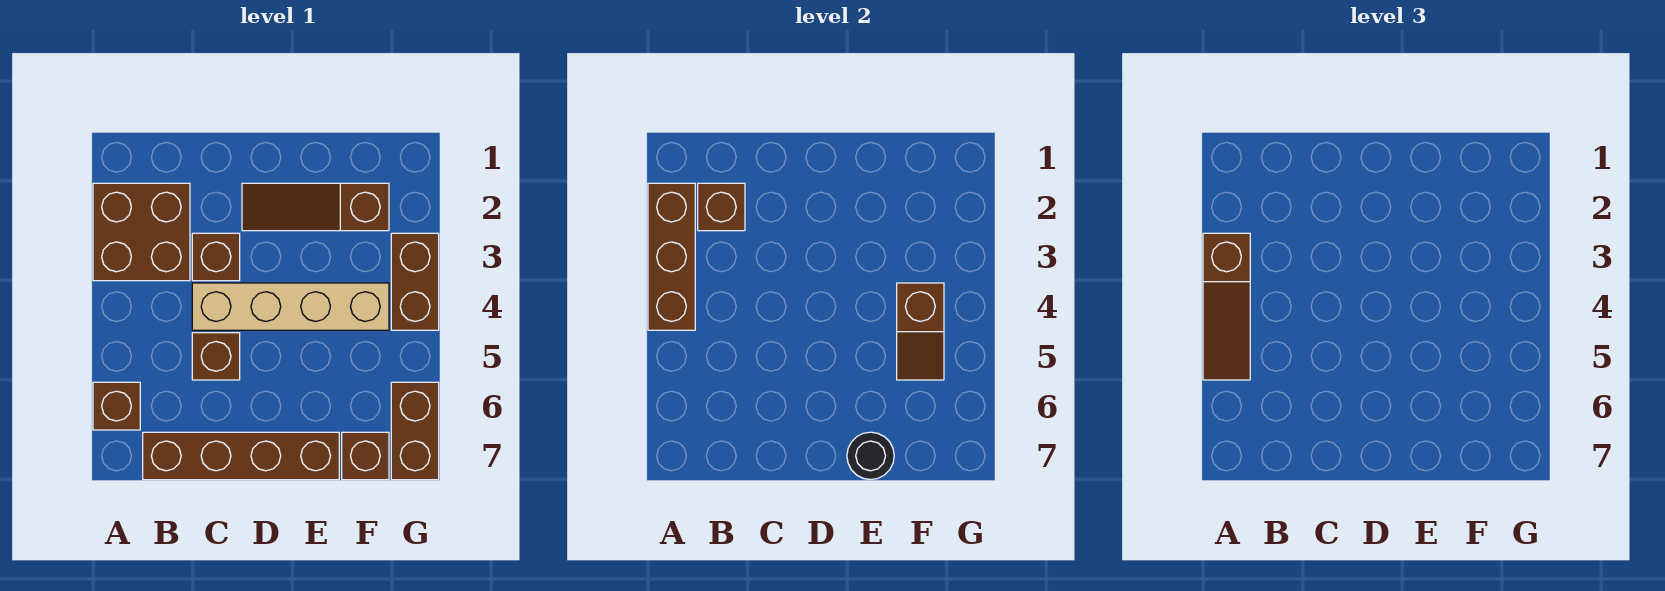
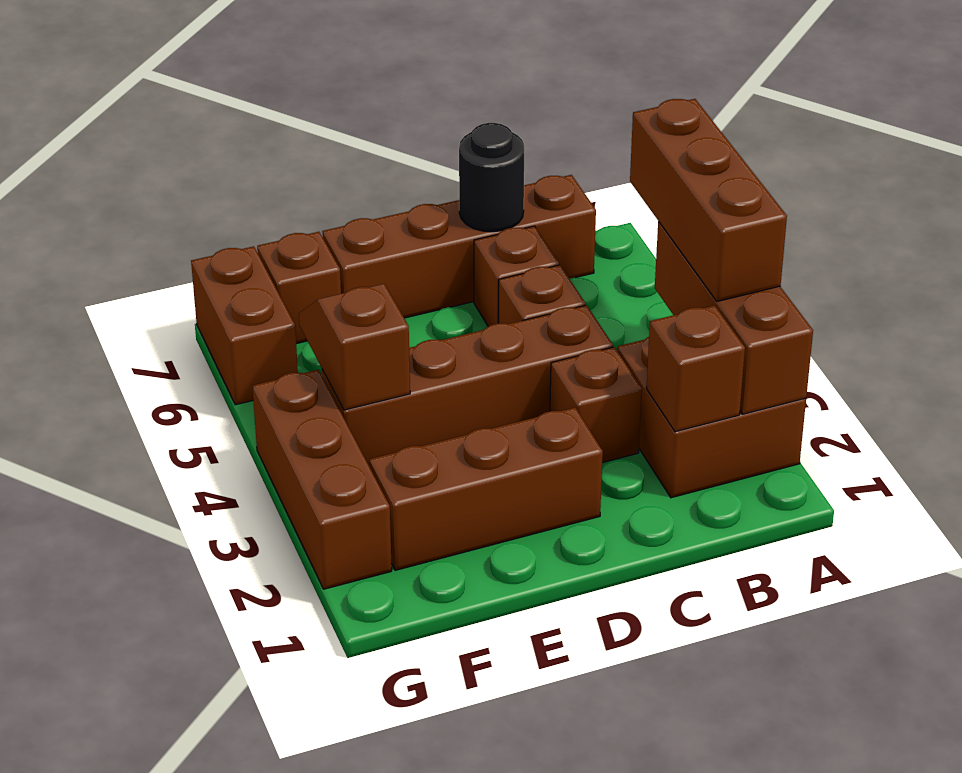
brown slope A3:A5 level 3 top 3 -> brown brick A3:A5 level 3
brown brick A6 level 1 -> brown brick C6 level 1
tan brick C4:F4 level 1 -> brown brick C4:F4 level 1
brown slope D2:F2 level 1 top F -> brown brick D2:F2 level 1
black round brick E7 level 2 -> black round brick C7 level 2
brown brick G3:G4 level 1 -> brown brick G2:G4 level 1

